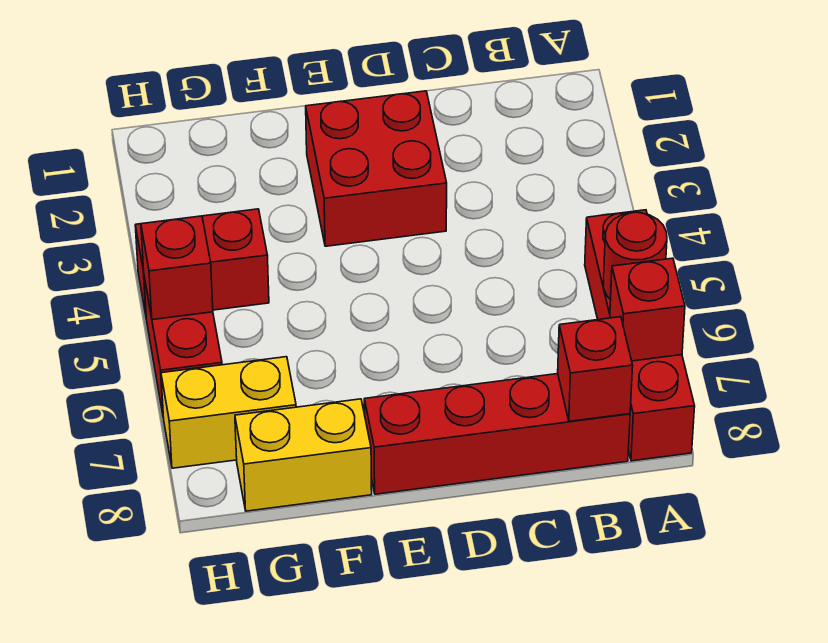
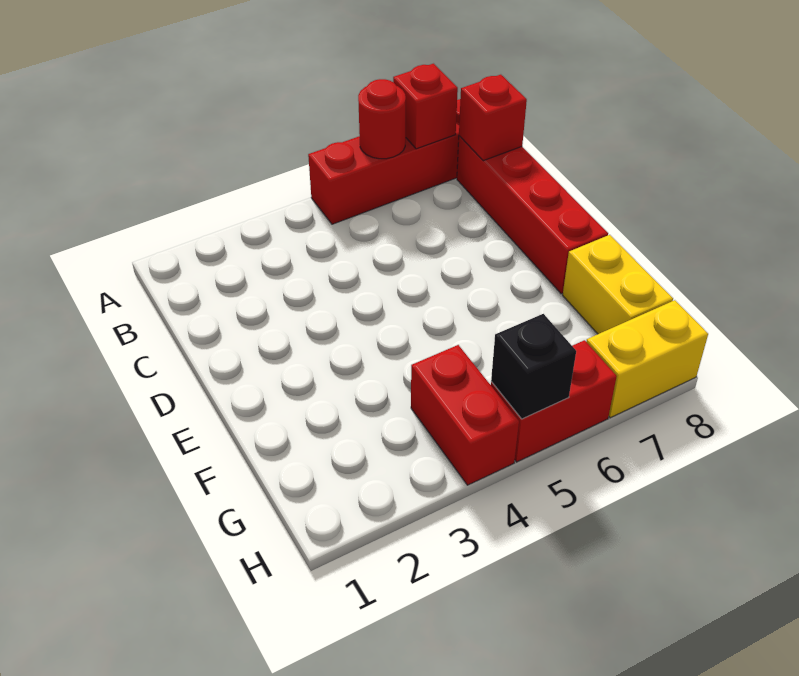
red brick D2:E3 level 1 -> none
yellow brick G7:H7 level 1 -> yellow brick H7:H8 level 1
red brick H5 level 2 -> black brick H5 level 2

